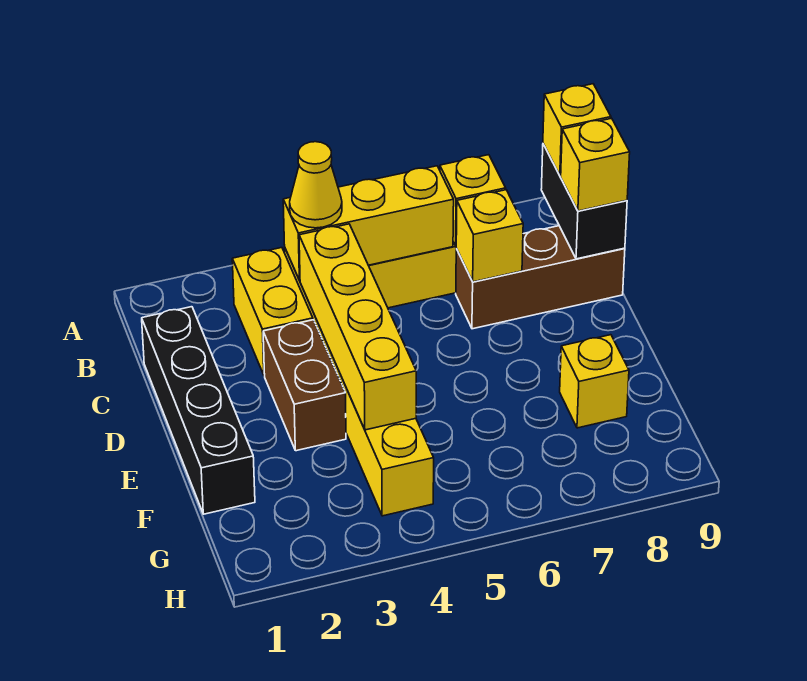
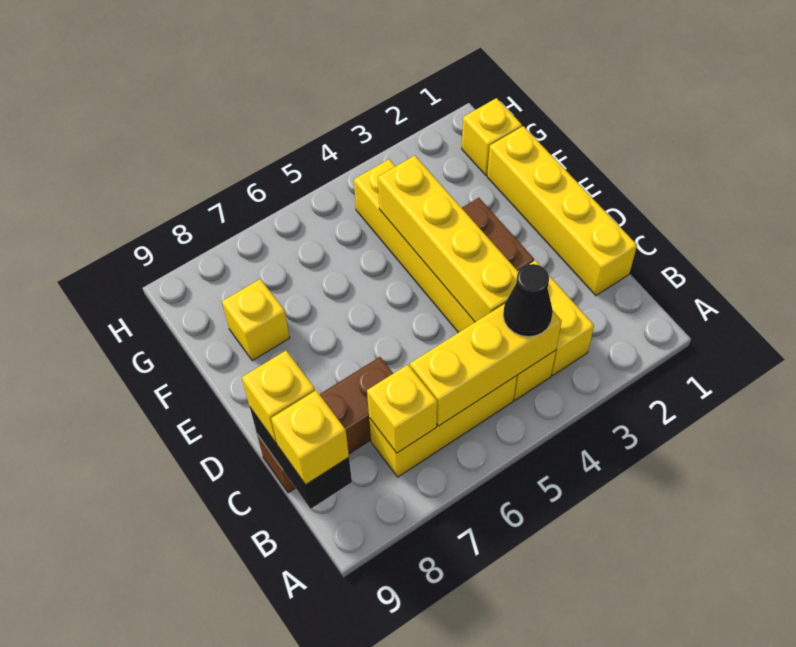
yellow cone B4 level 3 -> black cone B4 level 3
black brick C1:F1 level 1 -> yellow brick C1:F1 level 1
yellow brick C7 level 2 -> yellow brick G1 level 1

